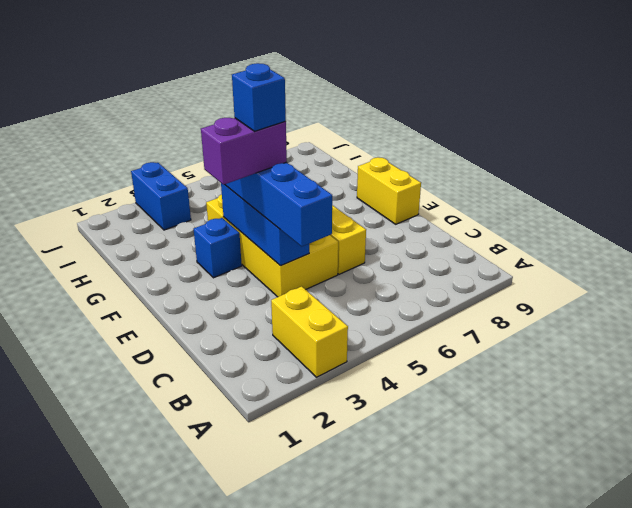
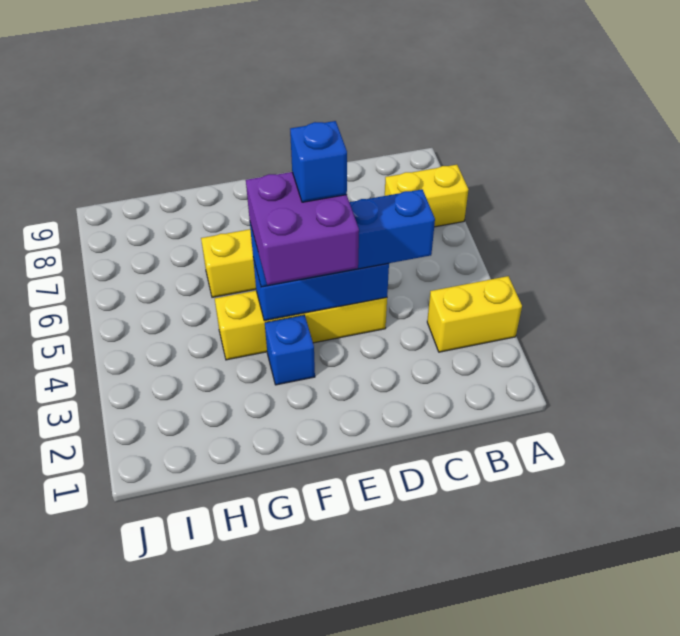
yellow brick D4:G5 level 1 -> yellow brick D4:G4 level 1
purple brick E3:E4 level 4 -> purple brick E3:F4 level 4
yellow brick E9:F9 level 1 -> yellow brick A7:B7 level 1
blue brick I3:J3 level 1 -> none

